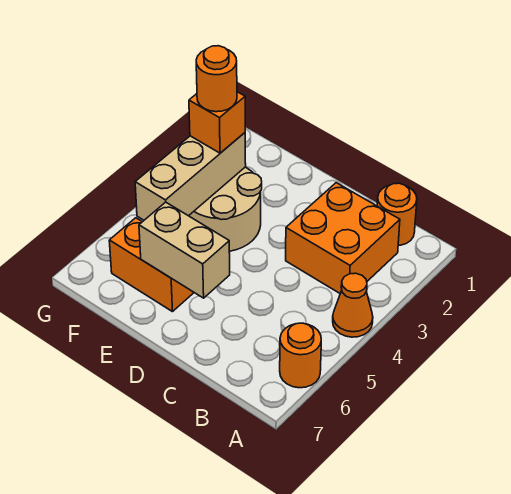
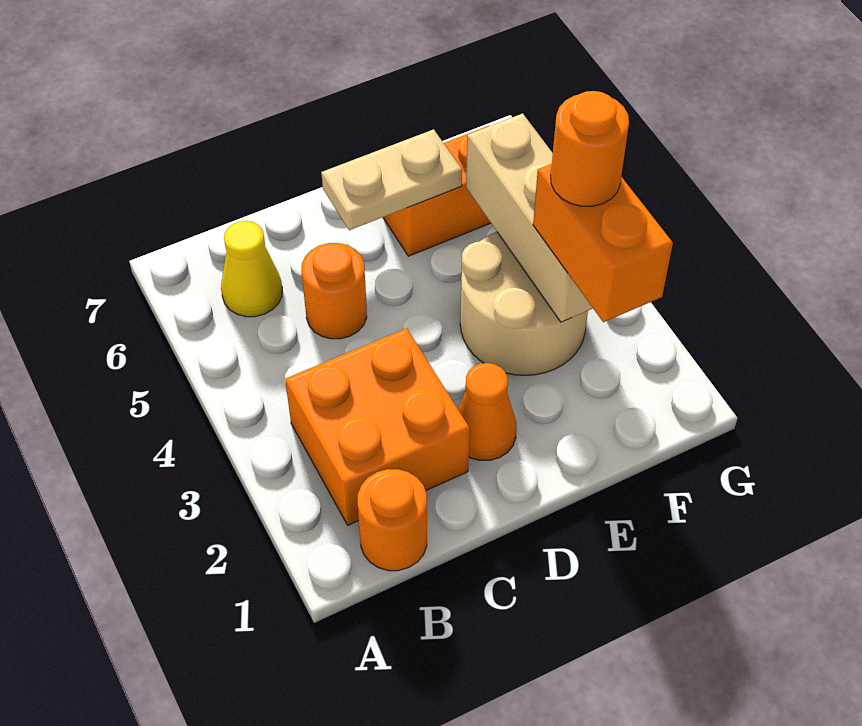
orange cone A4 level 1 -> orange cone D2 level 1
orange round brick A6 level 1 -> orange round brick C5 level 1
none -> yellow cone B6 level 1
tan brick D6:E6 level 2 -> tan plate D6:E6 level 2
orange brick F3 level 3 -> orange brick F2:F3 level 3

